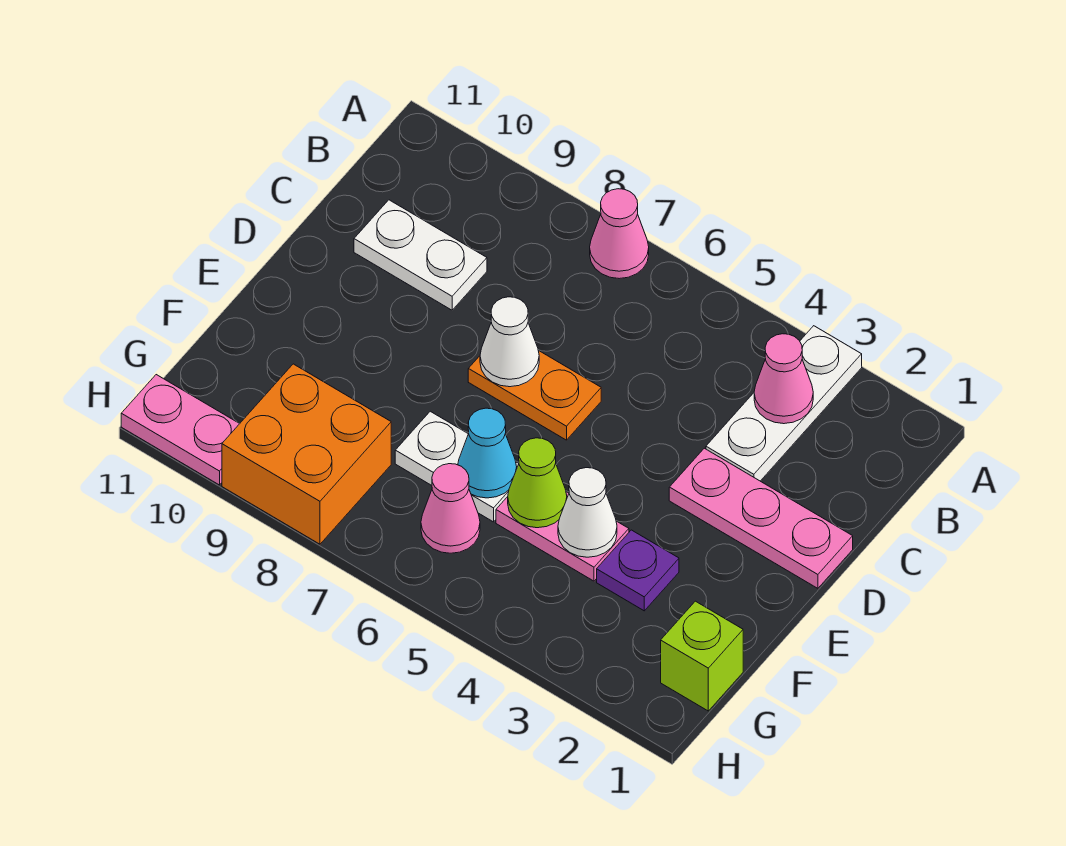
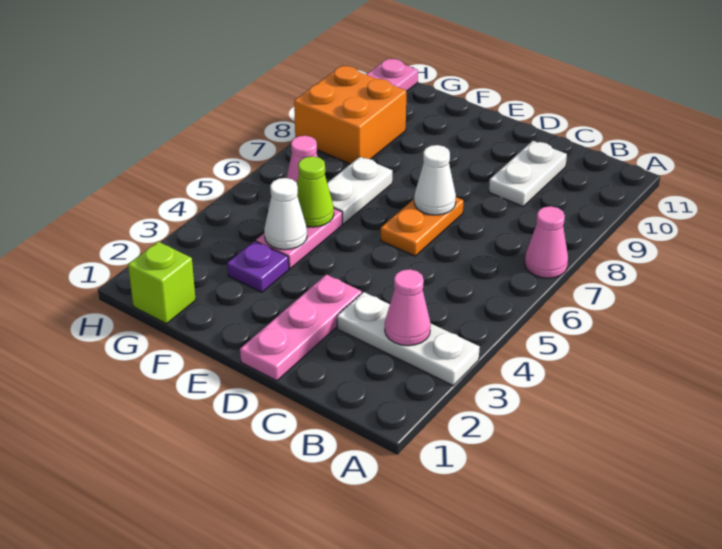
cyan cone F6 level 2 -> none

